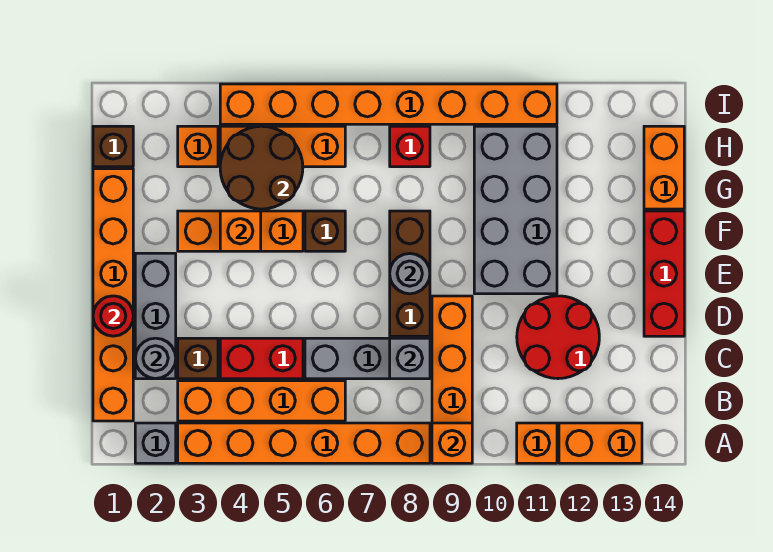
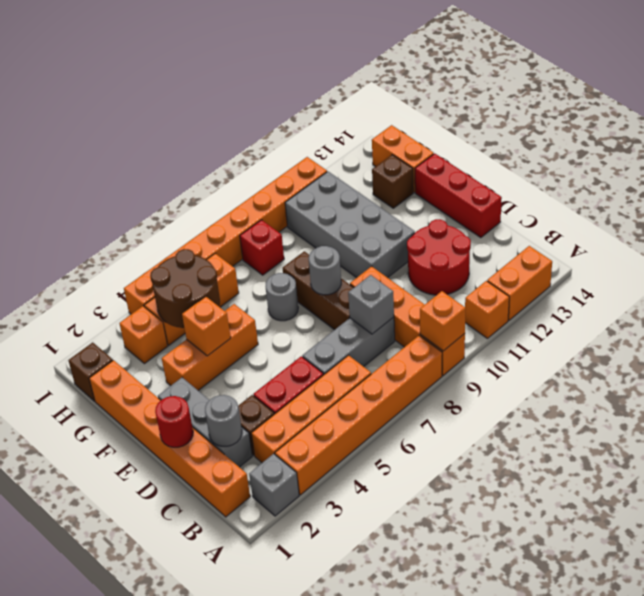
brown brick F6 level 1 -> brown brick G13 level 1
none -> grey round brick F7 level 1

